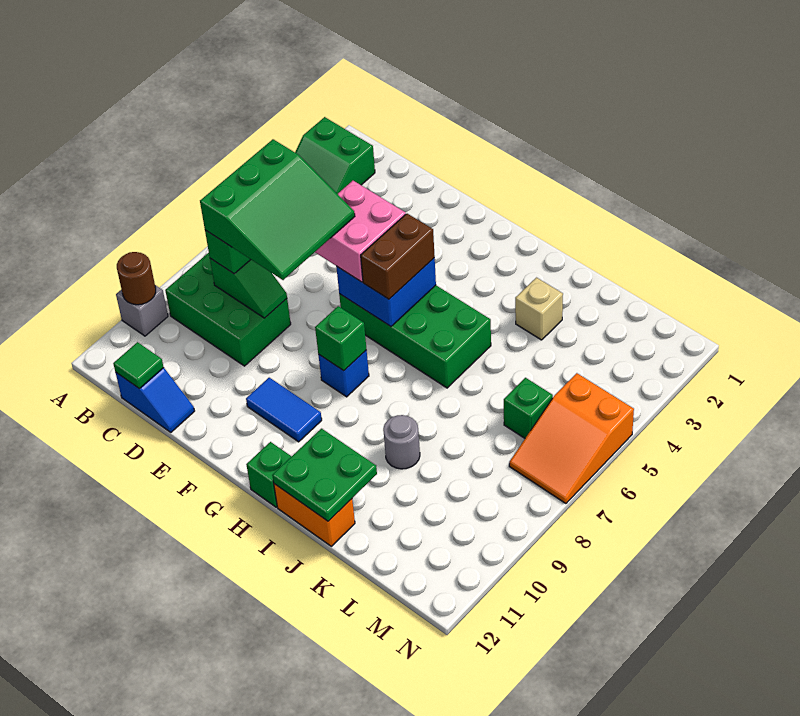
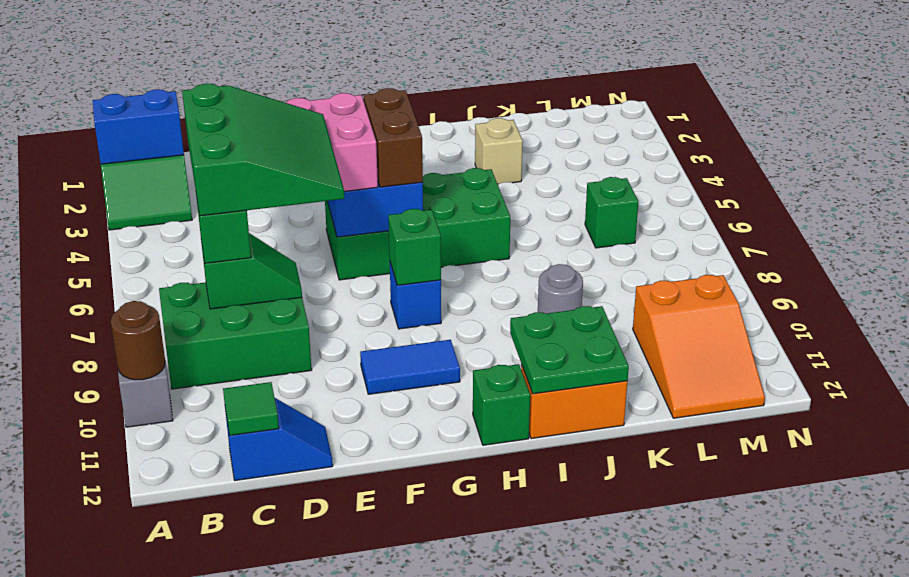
none -> blue brick A2:B2 level 2
orange slope M5:N7 level 1 top 5 -> orange slope L10:M12 level 1 top 10

